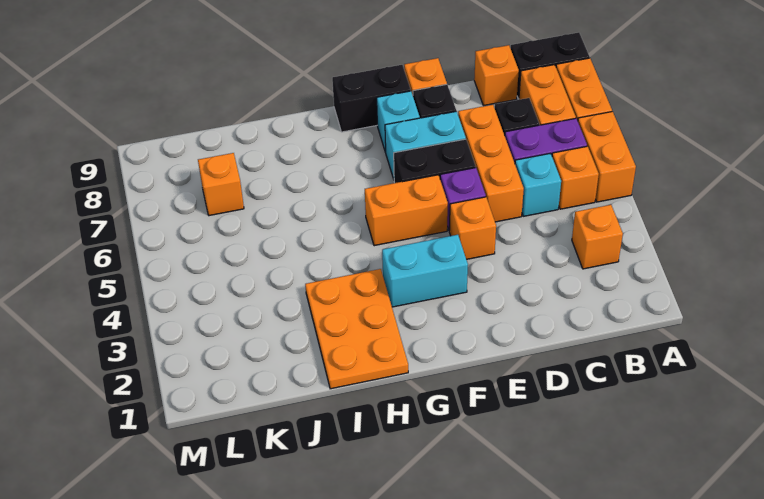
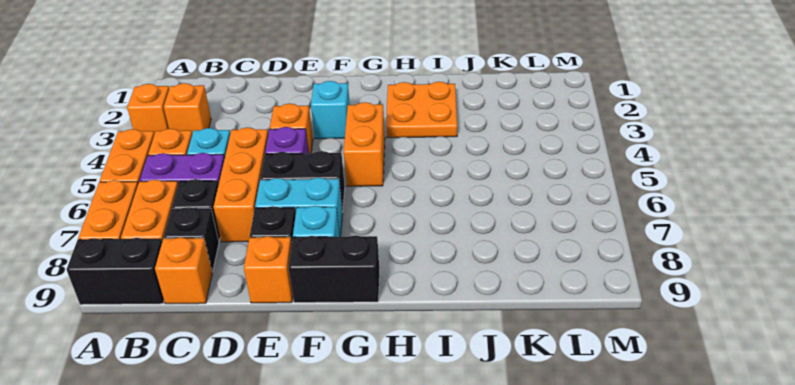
none -> black brick C8 level 1
cyan brick F3:G3 level 1 -> cyan brick F3 level 1
orange brick F5:G5 level 1 -> orange brick G4:G5 level 1
orange plate H1:I3 level 1 -> orange plate H2:I3 level 1
orange brick K7 level 1 -> orange brick A3 level 1

